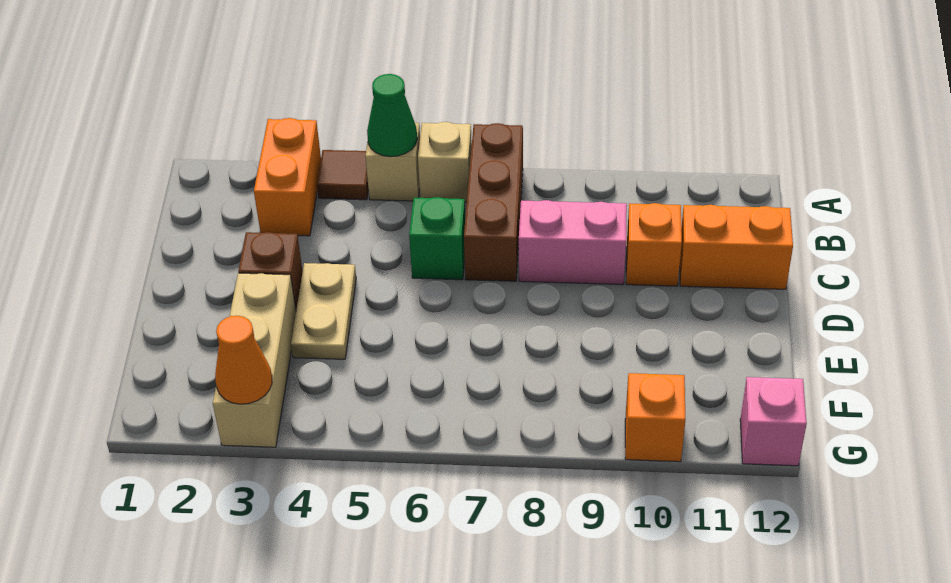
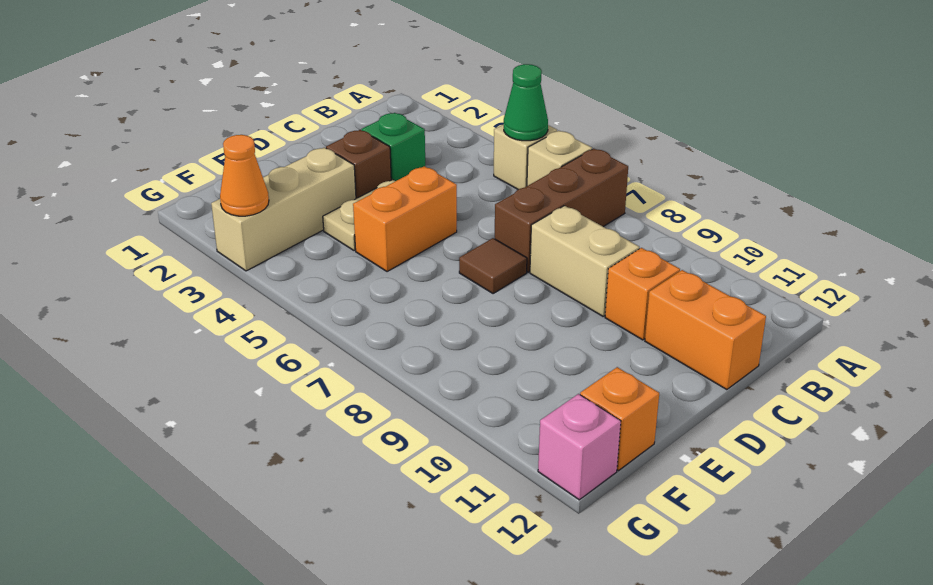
orange brick A3:B3 level 1 -> orange brick D5:E5 level 1
brown tile A4 level 1 -> brown tile D7 level 1
green brick C6 level 1 -> green brick C3 level 1
pink brick C8:C9 level 1 -> tan brick C8:C9 level 1
orange brick G10 level 1 -> orange brick F12 level 1

